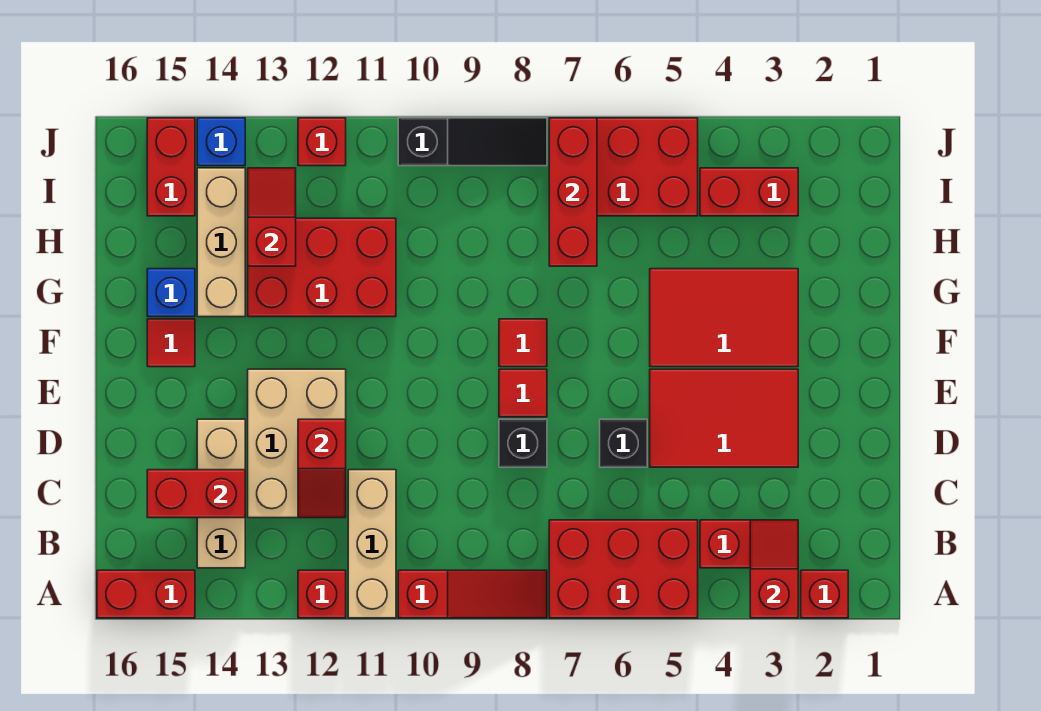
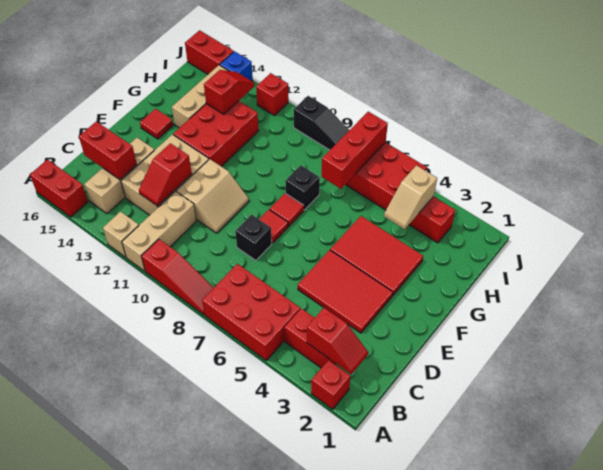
red slope A3:B3 level 2 top A -> red slope B2:B3 level 2 top 3
red brick A12 level 1 -> tan brick A12 level 1
black brick D6 level 1 -> black brick G8 level 1
none -> tan slope D10:E11 level 1 top 11
red brick G11:H13 level 1 -> red brick F12:H13 level 1
blue brick G15 level 1 -> none
none -> tan slope H4:I4 level 2 top I
red brick I15:J15 level 1 -> red brick J15:J16 level 1

